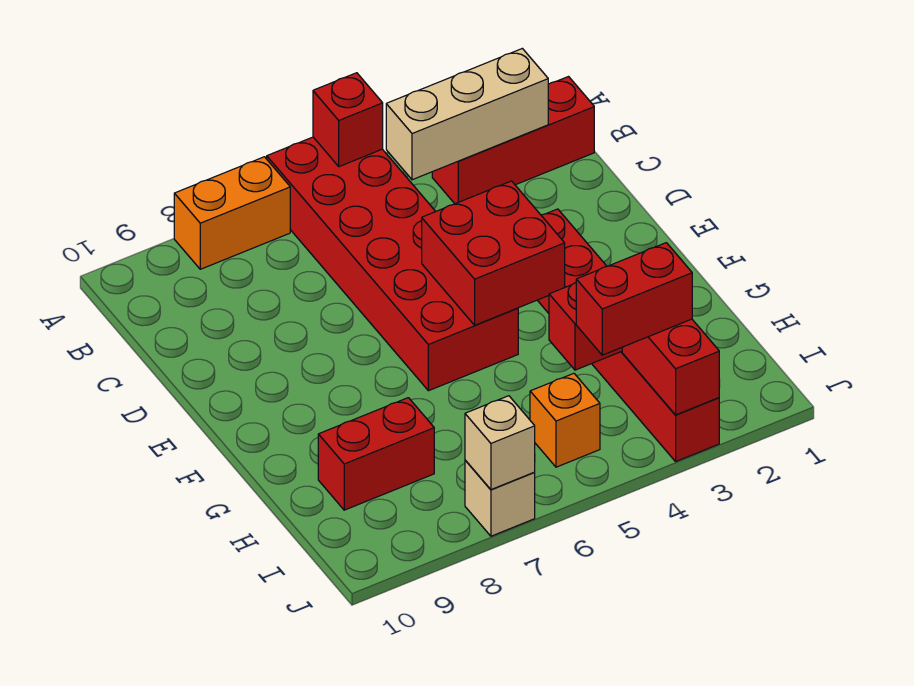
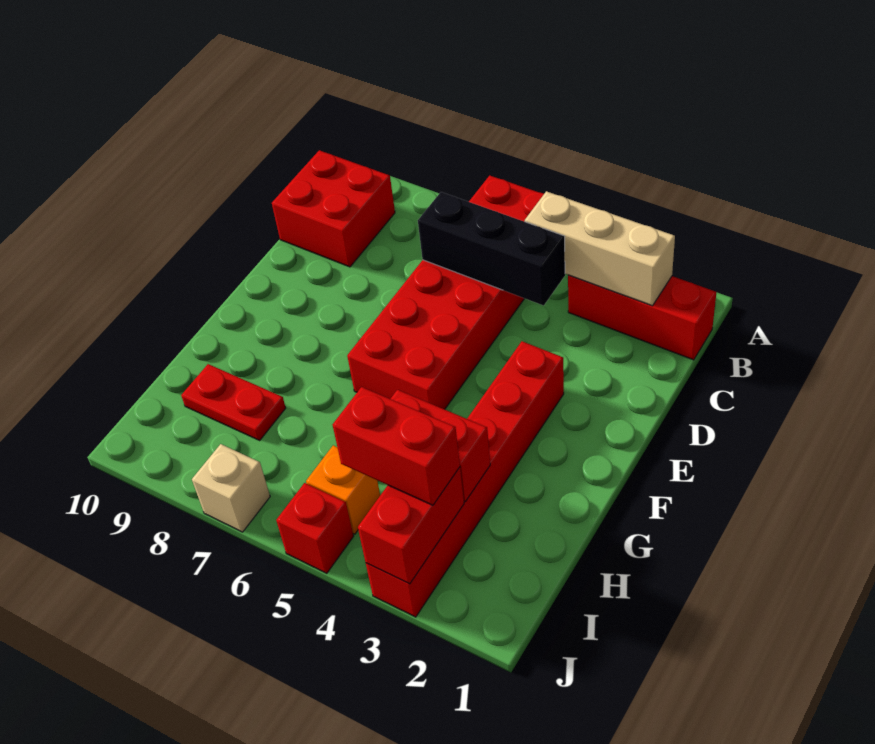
red brick A5 level 2 -> red brick J5 level 1
orange brick A7:A8 level 1 -> none
none -> black brick C4:C6 level 2
red brick E4:F5 level 2 -> red brick B9:C10 level 1
red brick H8:H9 level 1 -> red plate H8:H9 level 1
tan brick J7 level 2 -> none

